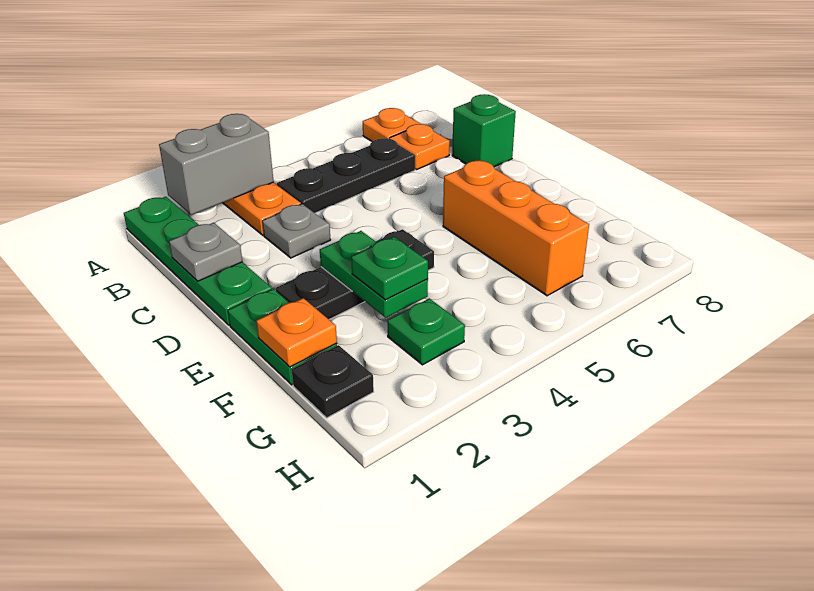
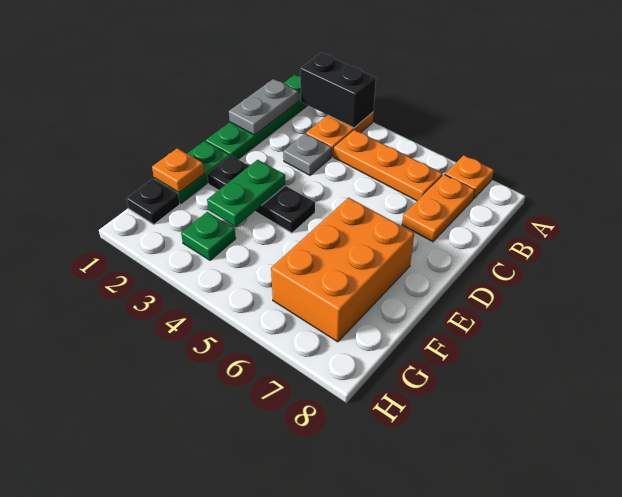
grey brick A2:A3 level 2 -> black brick A2:A3 level 2
black plate B4:B6 level 1 -> orange plate B4:B6 level 1
orange plate B7 level 1 -> orange plate B7:C7 level 1
grey plate C1 level 2 -> grey plate B1:C1 level 2
green brick C8 level 1 -> none
orange brick E6:G6 level 1 -> orange brick E6:G7 level 1
green plate F3 level 3 -> none

